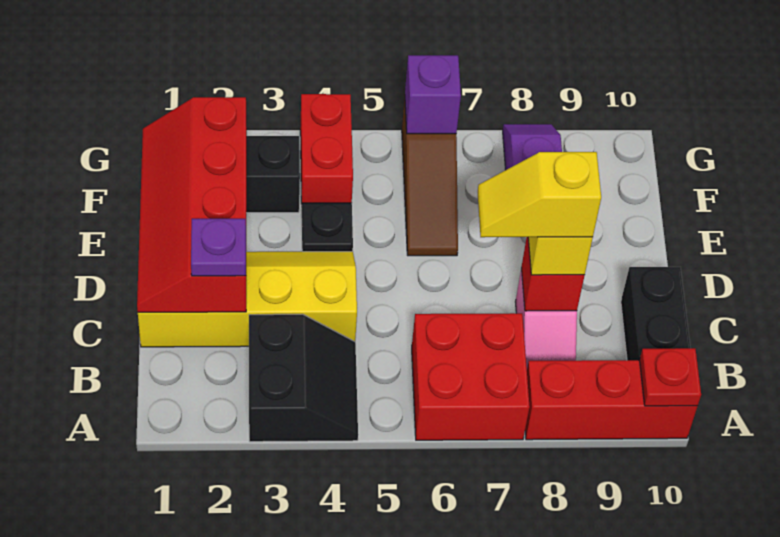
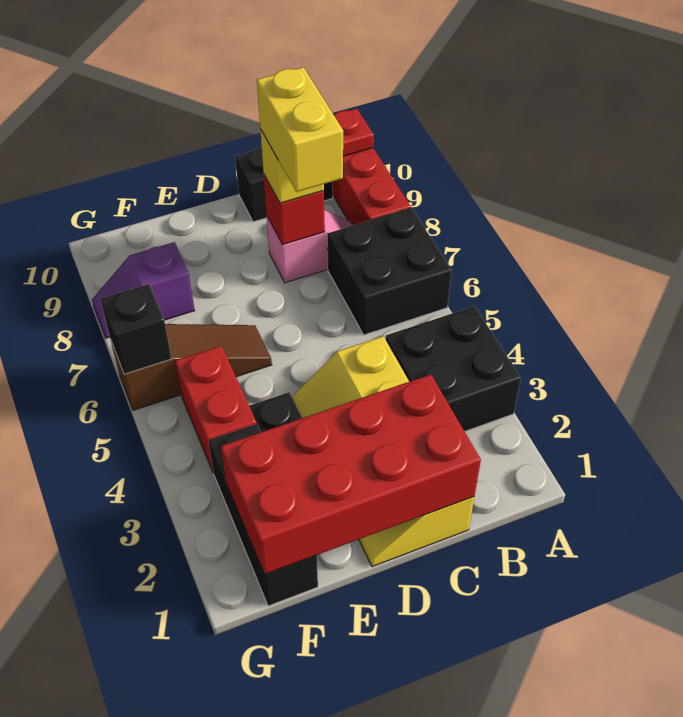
black slope A3:B4 level 1 top 3 -> black brick A3:B4 level 1
red brick A6:B7 level 1 -> black brick A6:B7 level 1
red slope C1:F2 level 2 top 2 -> red brick C1:F2 level 2
purple plate C2 level 3 -> none
yellow slope C7:C8 level 4 top 8 -> yellow brick C7:C8 level 4
red brick F4:G4 level 1 -> red brick F4:F5 level 1
purple brick G6 level 2 -> black brick G6 level 2

